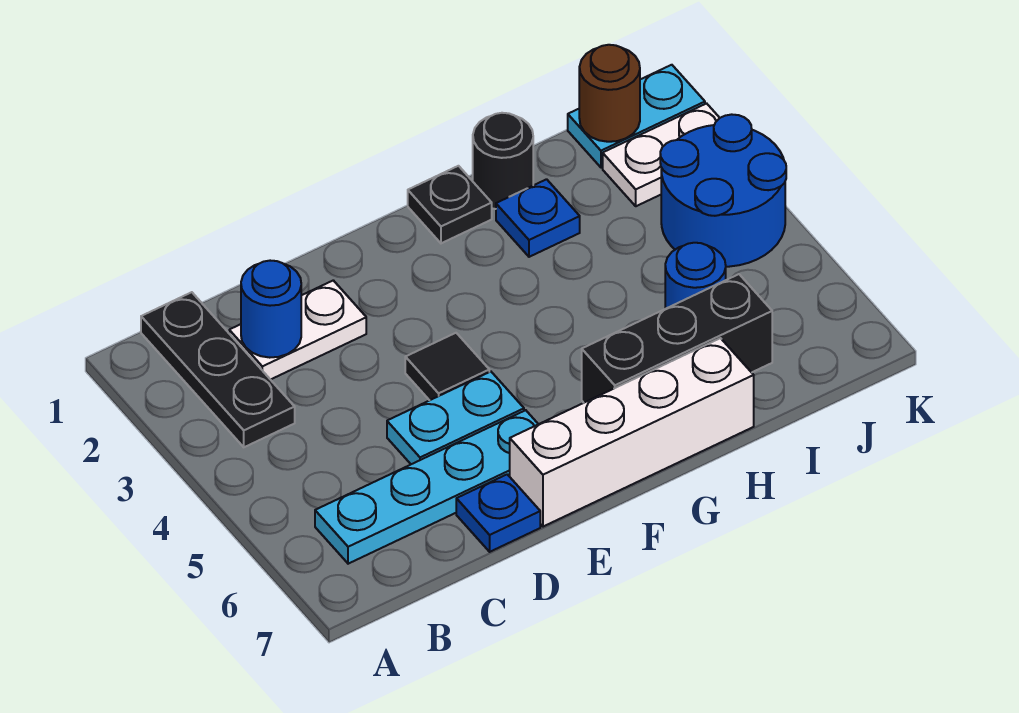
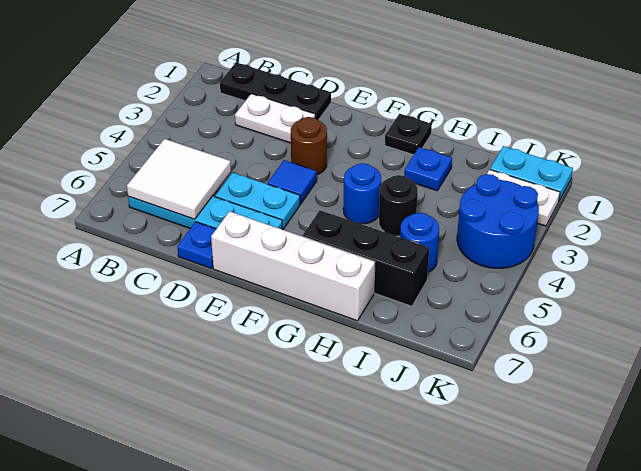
black plate B1:B3 level 1 -> black plate B1:D1 level 1
none -> white tile B5:C6 level 2
blue round brick C2 level 2 -> blue round brick G4 level 1
black tile E4 level 1 -> blue tile E4 level 1
black round brick H1 level 1 -> black round brick H4 level 1
brown round brick J1 level 2 -> brown round brick E3 level 1

